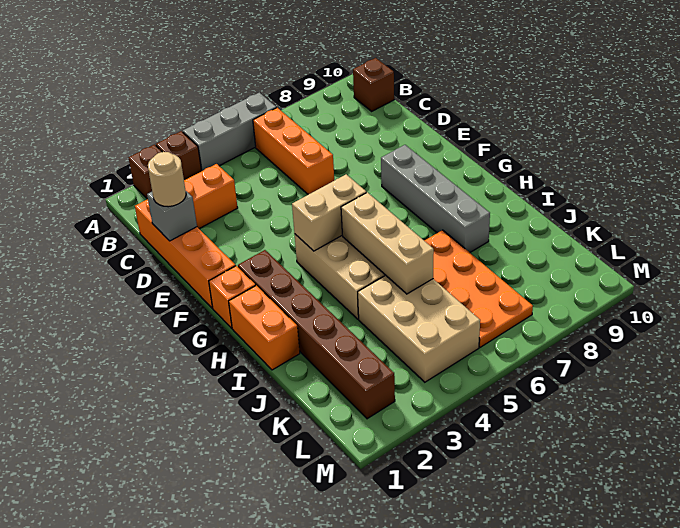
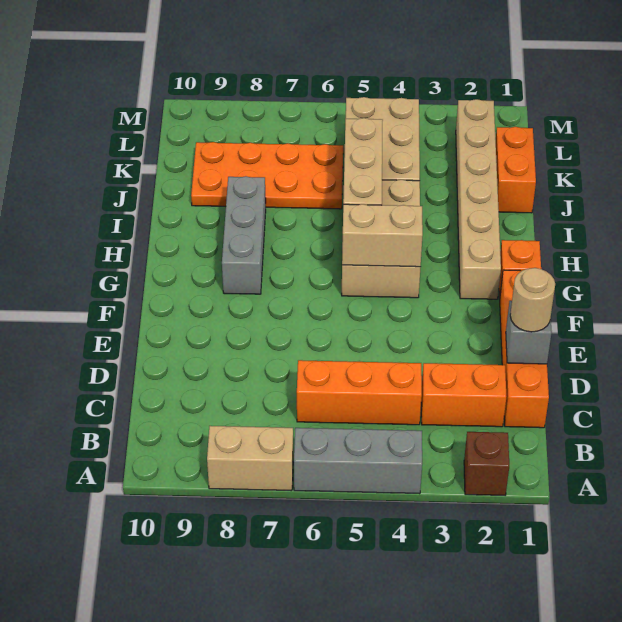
brown brick A3 level 1 -> none
none -> tan brick A7:A8 level 1
orange brick B6:D6 level 1 -> orange brick C4:C6 level 1
brown brick B10 level 1 -> none
grey brick F8:I8 level 1 -> grey brick G8:I8 level 1
brown brick G2:L2 level 1 -> tan brick G2:L2 level 1
orange brick H1:I1 level 1 -> orange brick J1:K1 level 1
orange plate I6:L7 level 1 -> orange plate J6:K9 level 1

